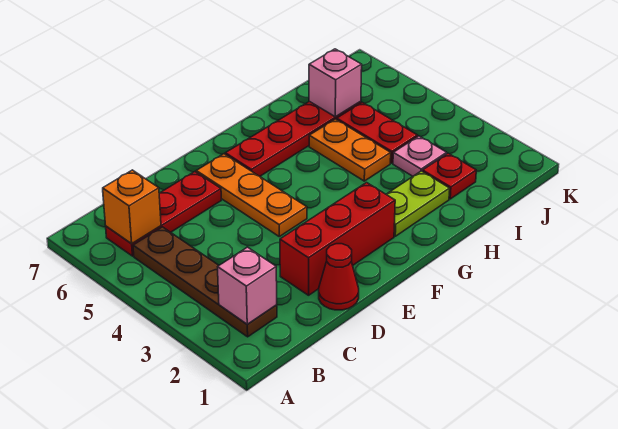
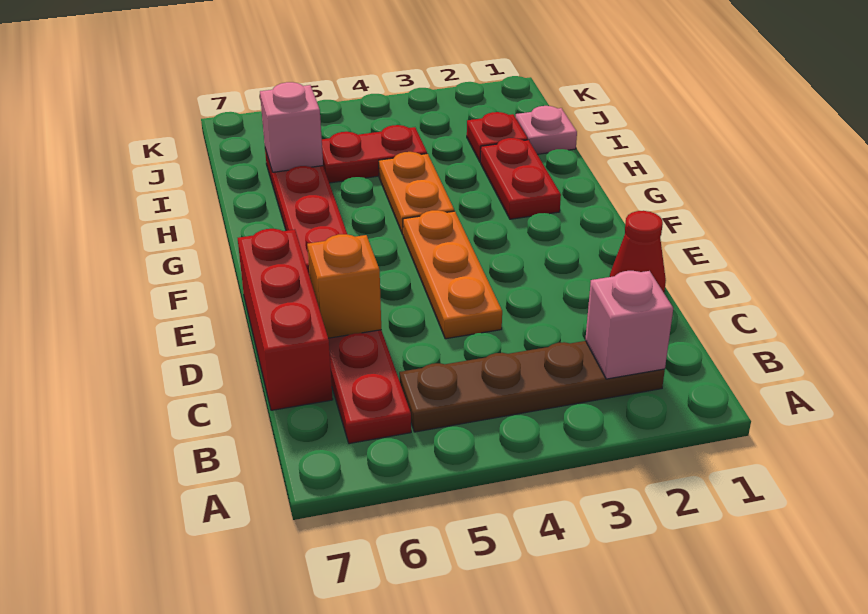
orange brick B6 level 2 -> orange brick D6 level 2
red brick D2:F2 level 1 -> red brick C7:E7 level 1
orange plate E4:E6 level 1 -> orange plate D4:F4 level 1
lime plate G2:H2 level 1 -> red plate G2:H2 level 1
orange plate H4:H5 level 1 -> orange plate G4:H4 level 1
pink plate I3 level 1 -> pink plate I1 level 1

